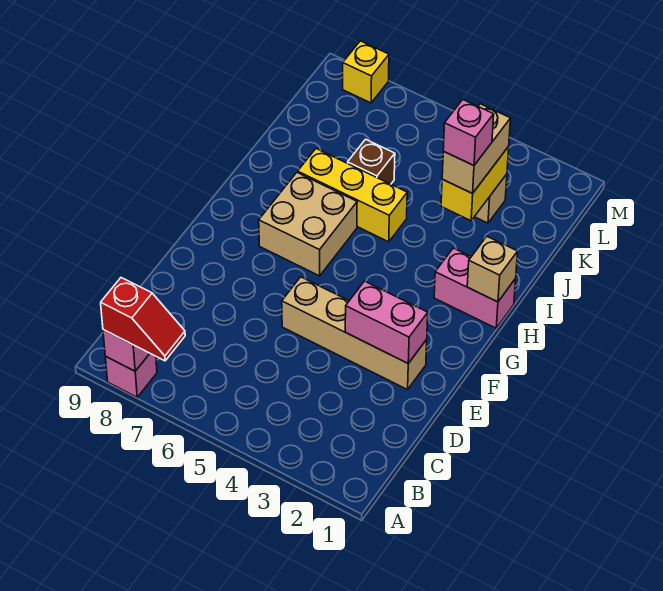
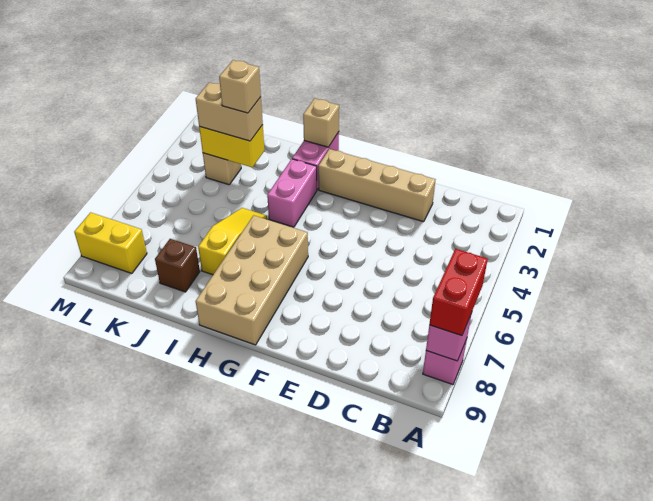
red slope A7:A8 level 3 top 8 -> red brick A7:A8 level 3
tan brick E2:E5 level 1 -> tan brick D2:G2 level 1
pink brick E2:E3 level 2 -> pink brick H3:H4 level 1
tan brick G6:H7 level 1 -> tan brick G6:H9 level 1
yellow brick I5:I7 level 1 -> yellow slope I5:I7 level 1 top 7
pink brick J3 level 4 -> tan brick J3 level 4
brown brick J6 level 1 -> brown brick J8 level 1
yellow brick M8 level 1 -> yellow brick L8:M8 level 1

